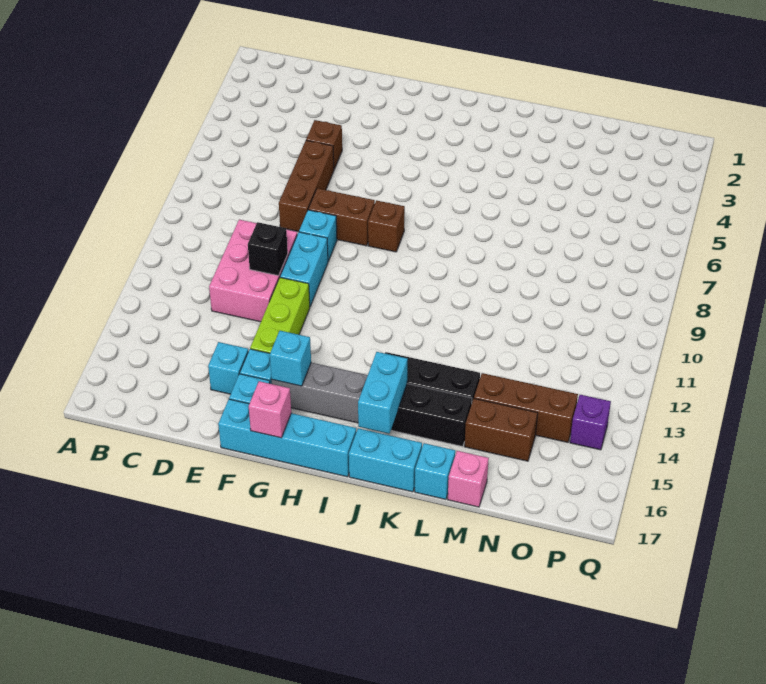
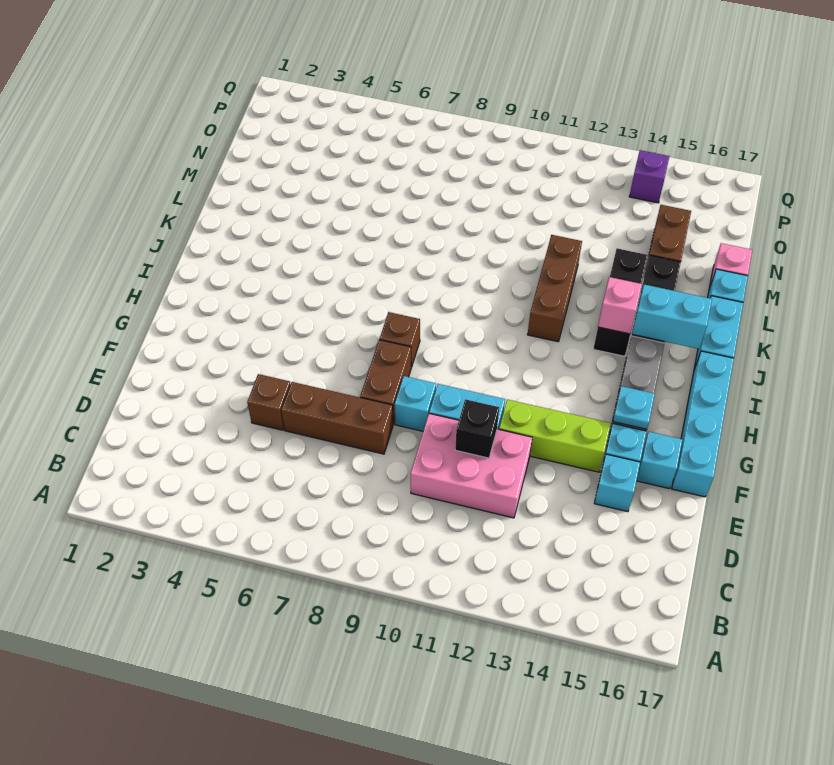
cyan brick G15 level 2 -> cyan plate G15 level 2
pink brick G17 level 2 -> pink brick J14 level 2
brown brick M14:O14 level 1 -> brown brick J12:L12 level 1

